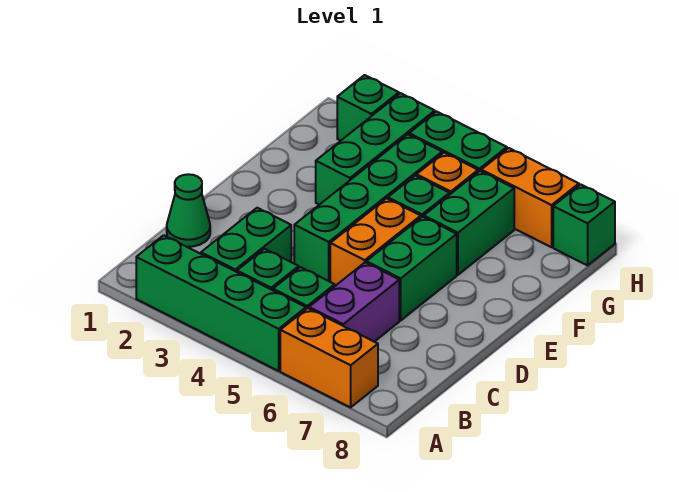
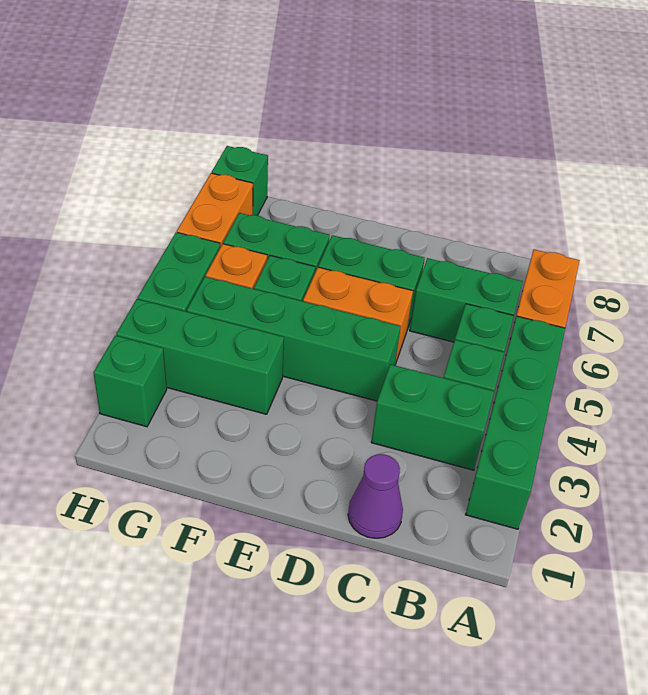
purple brick B6:C6 level 1 -> green brick B6:C6 level 1
green cone C1 level 1 -> purple cone C1 level 1

